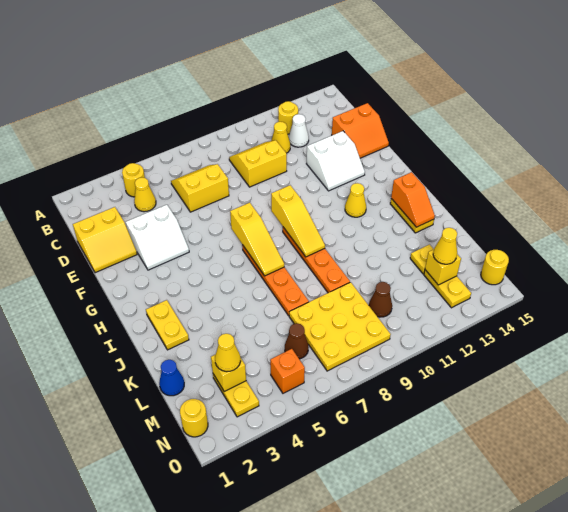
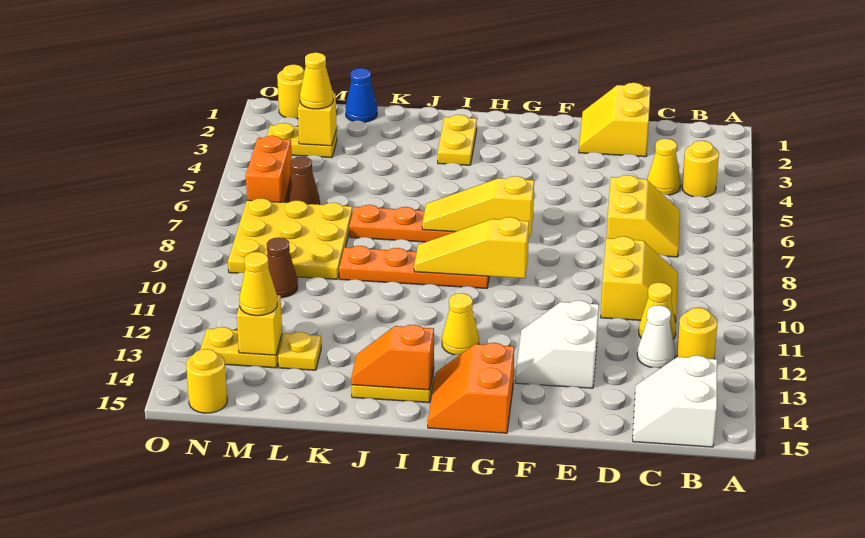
orange slope D14:E15 level 1 top D -> orange slope G14:H15 level 1 top G
white slope E3:F4 level 1 top E -> white slope B14:C15 level 1 top B
yellow plate I2:J2 level 1 -> yellow plate I2:I3 level 1
orange brick N5 level 1 -> orange brick N5:N6 level 1

